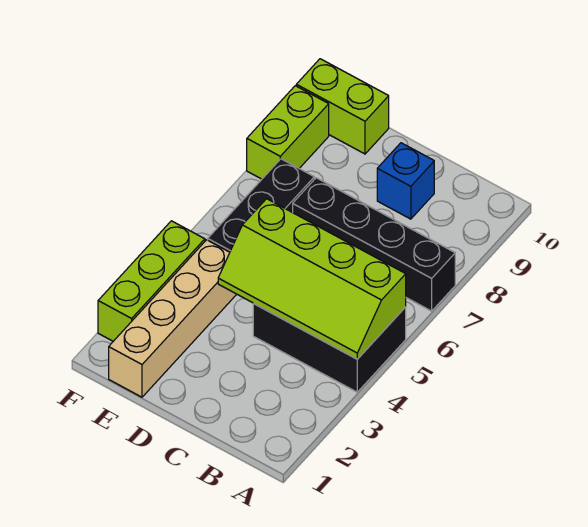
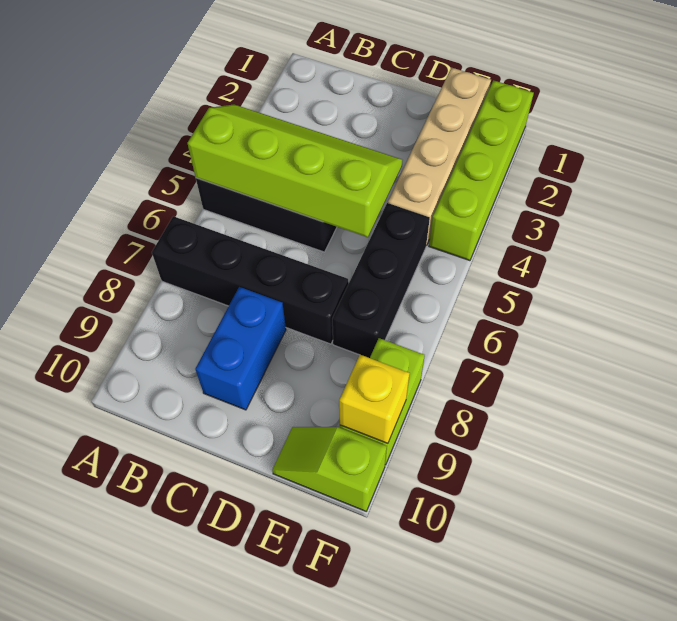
blue brick C9 level 1 -> blue brick C8:C9 level 1
lime brick E10:F10 level 1 -> lime slope E10:F10 level 1 top F
lime brick F2:F4 level 1 -> lime brick F1:F4 level 1
none -> yellow brick F9 level 2

